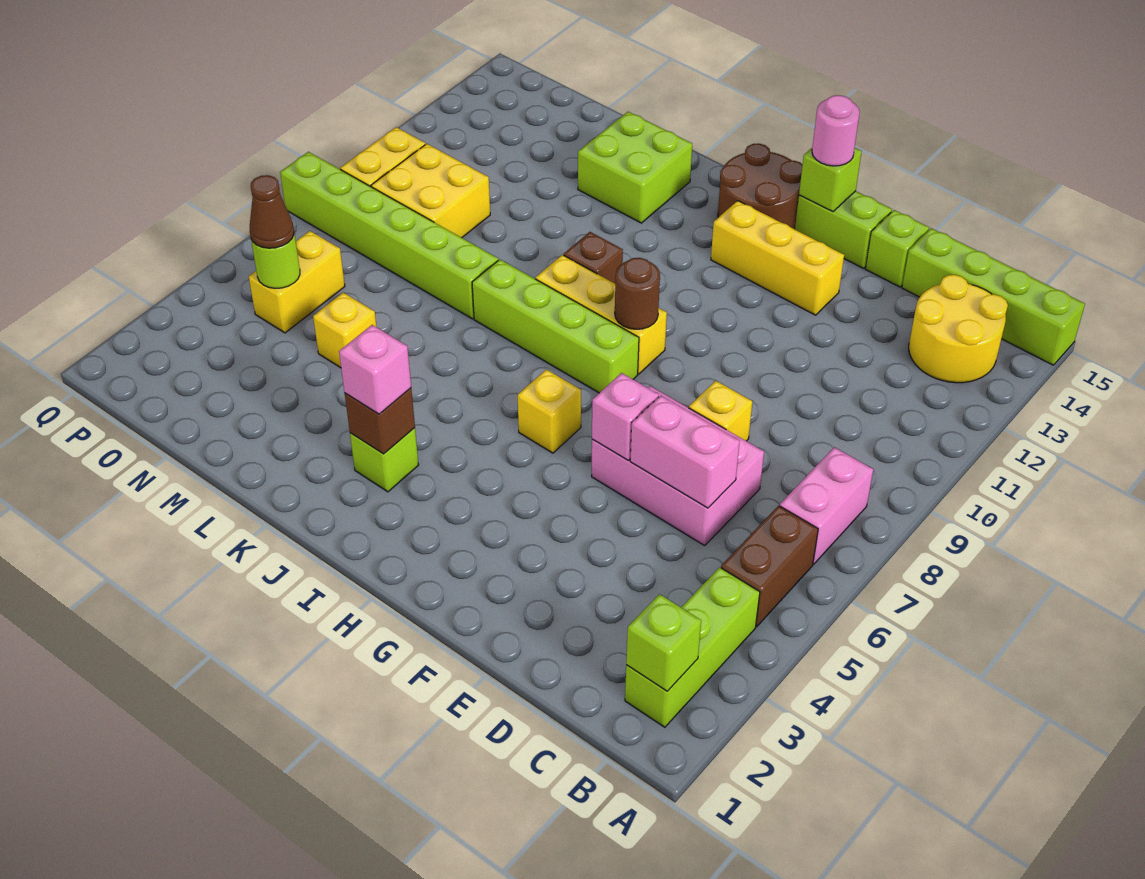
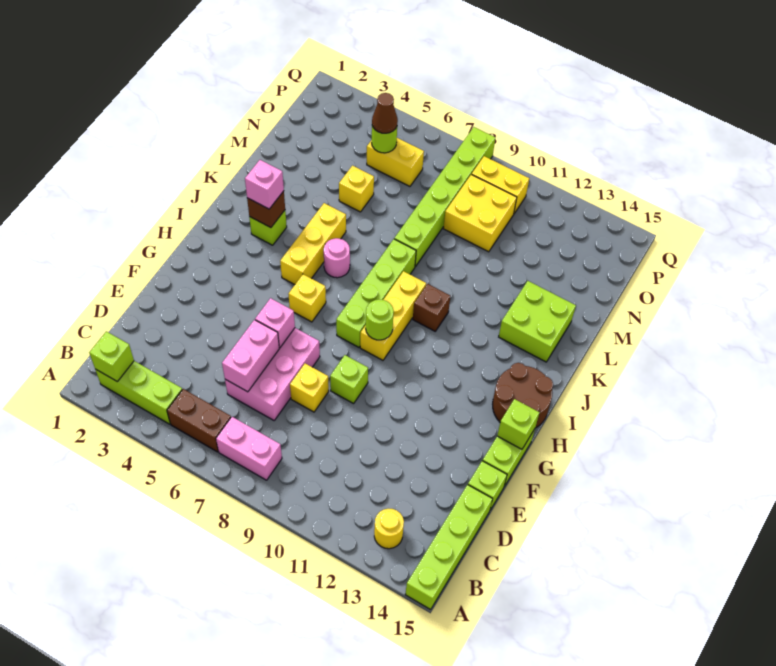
yellow round brick B13:C14 level 1 -> yellow round brick B13 level 1
none -> lime brick F9 level 1
yellow brick F13:H13 level 1 -> yellow brick I5:K5 level 1
pink round brick G15 level 3 -> pink round brick J6 level 1
brown round brick H9 level 2 -> lime round brick H9 level 2

